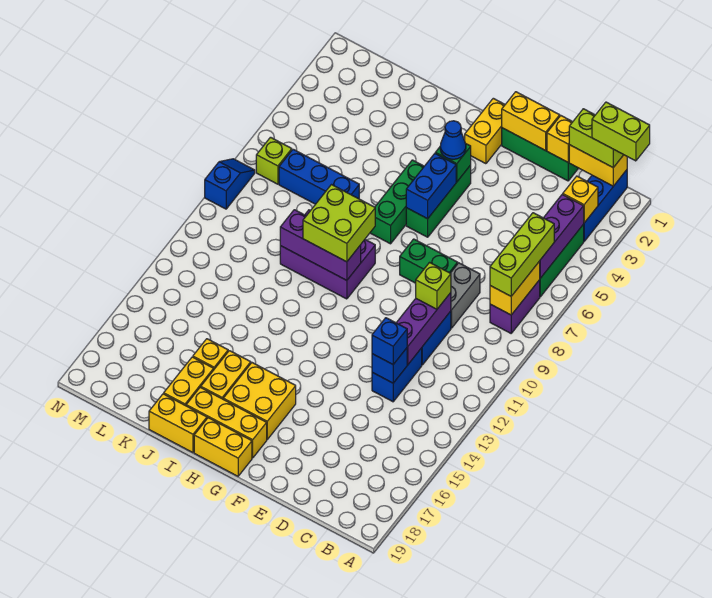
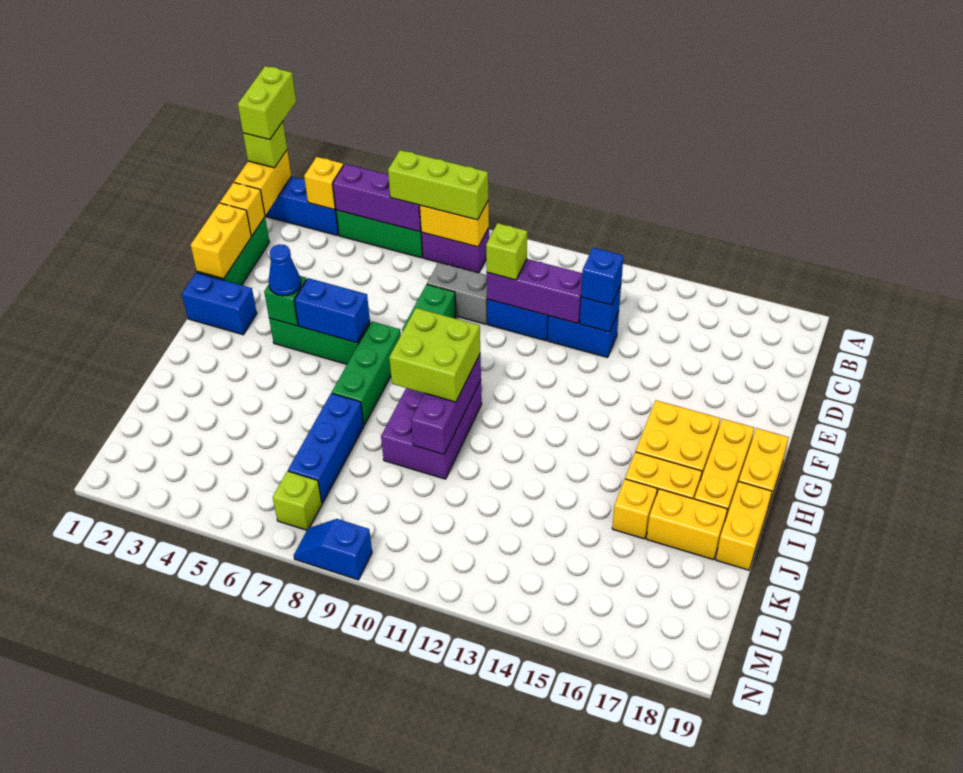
lime brick B1:C1 level 3 -> lime brick B1 level 3
yellow brick G1:G2 level 1 -> blue brick G1:G2 level 1
green brick H5:H7 level 1 -> green brick G7:I7 level 1

